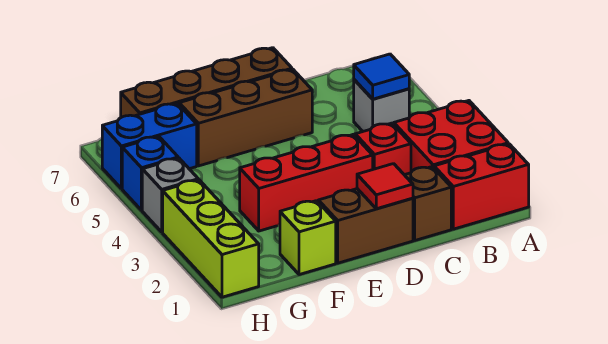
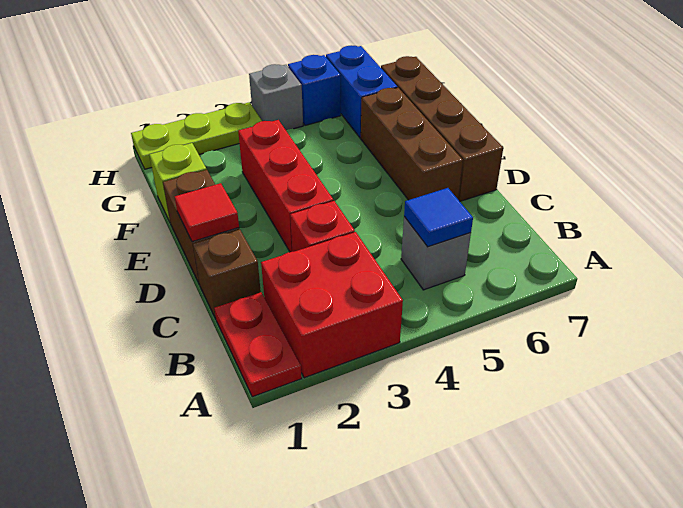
red brick A1:B1 level 1 -> red plate A1:B1 level 1
lime brick H1:H3 level 1 -> lime plate H1:H3 level 1

